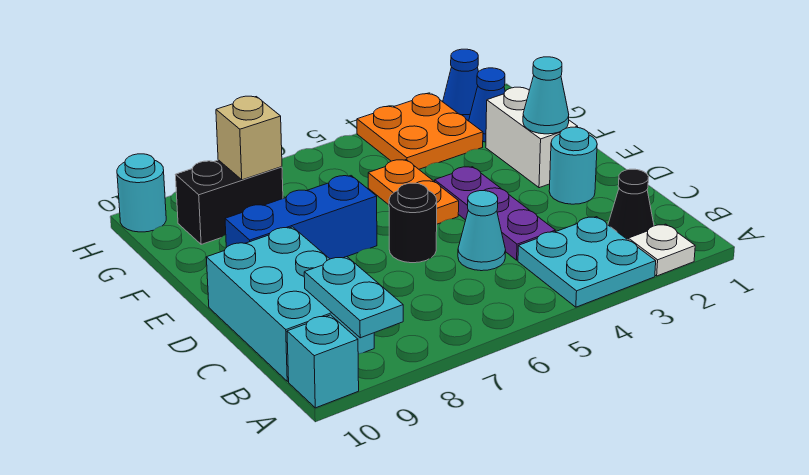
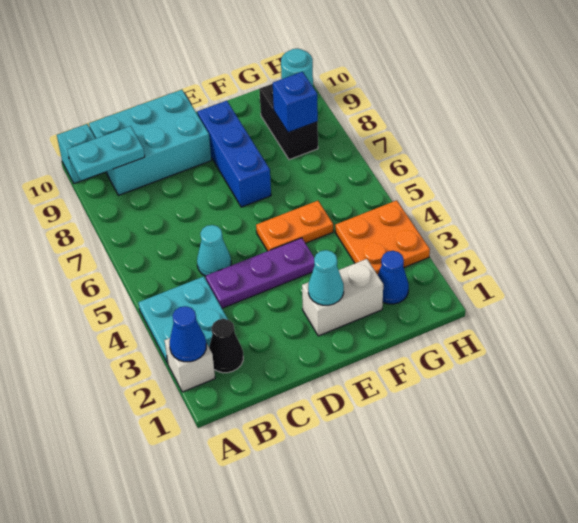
white plate A2 level 1 -> white brick A2 level 1
cyan round brick D2 level 1 -> none
black round brick D6 level 1 -> none
tan brick G8 level 2 -> blue brick G8 level 2
blue cone H2 level 1 -> blue cone A2 level 2

